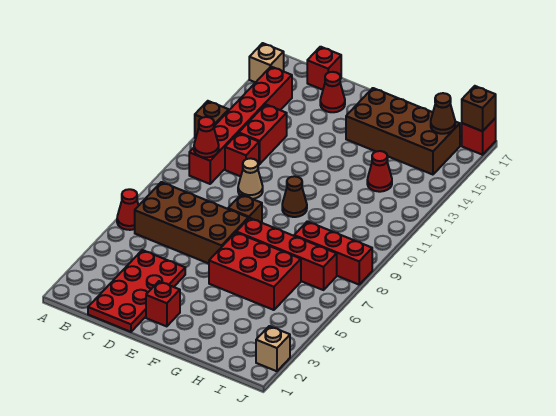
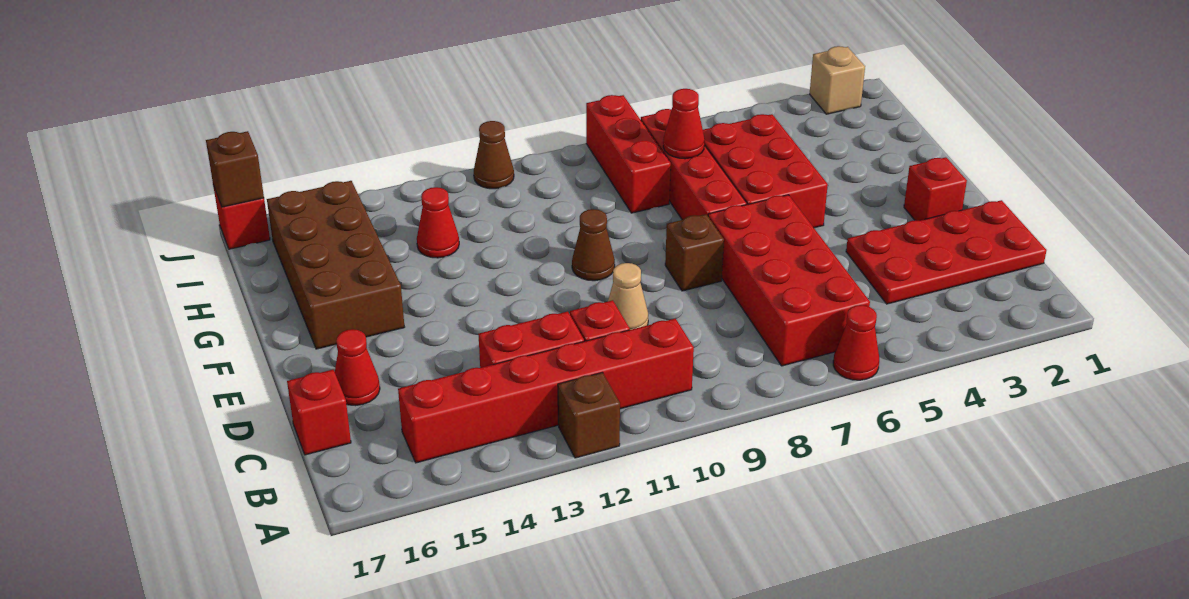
tan brick A16 level 1 -> none
brown brick B6:E7 level 1 -> red brick B6:E7 level 1
red cone B10 level 2 -> red cone H7 level 2
brown cone I16 level 2 -> brown cone J11 level 1

